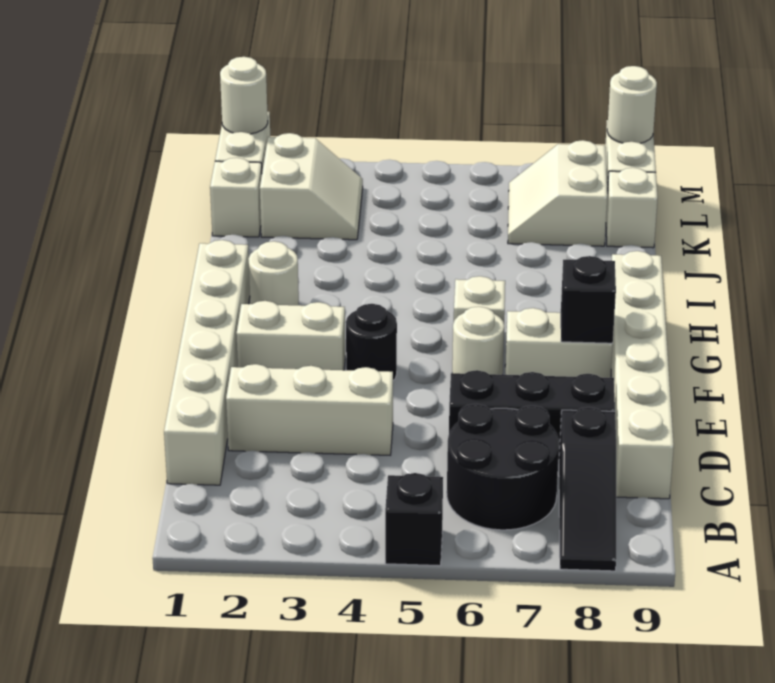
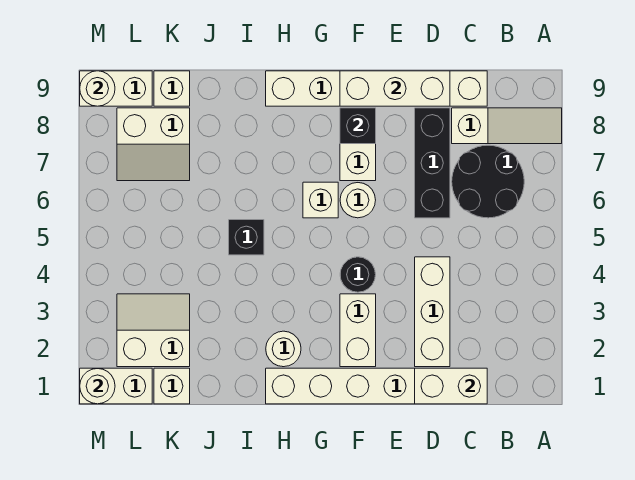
black brick A5 level 1 -> black brick I5 level 1
black slope A8:C8 level 1 top C -> white slope A8:C8 level 1 top C
none -> white brick C1:D1 level 2
none -> white brick D9:F9 level 2

